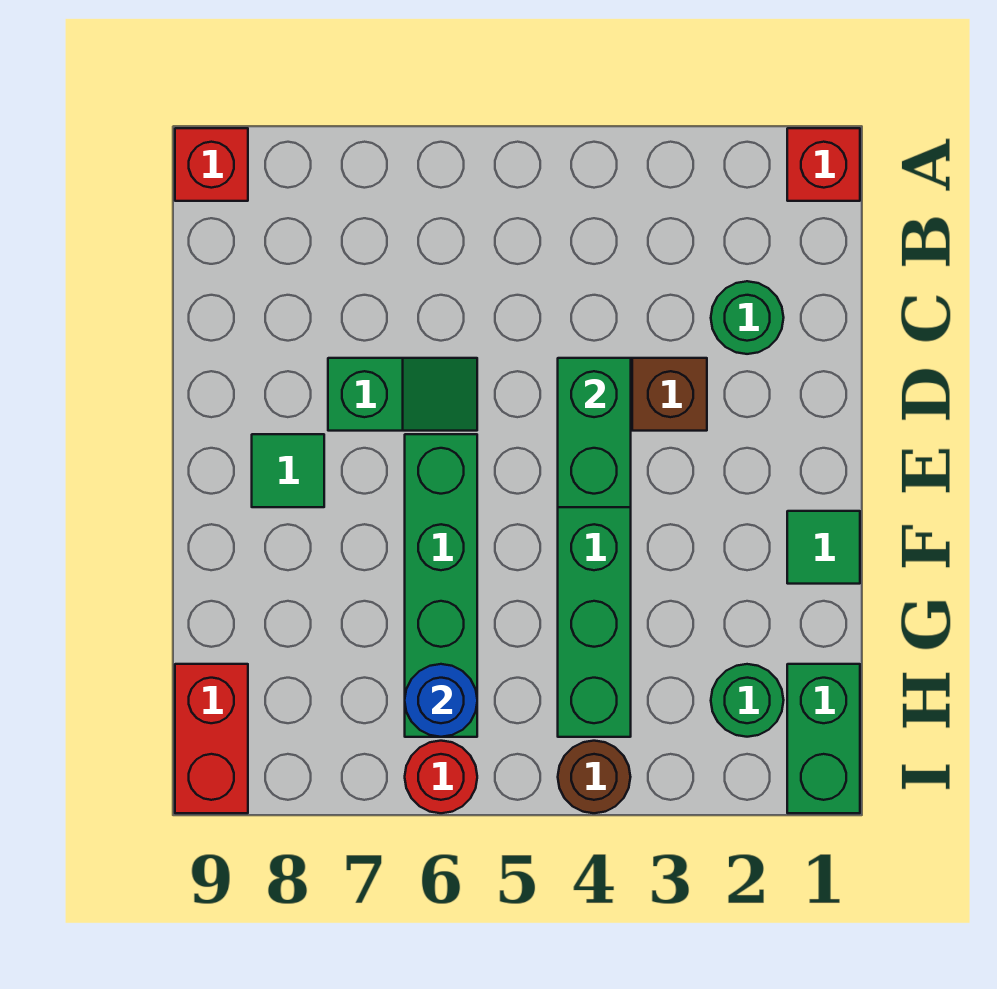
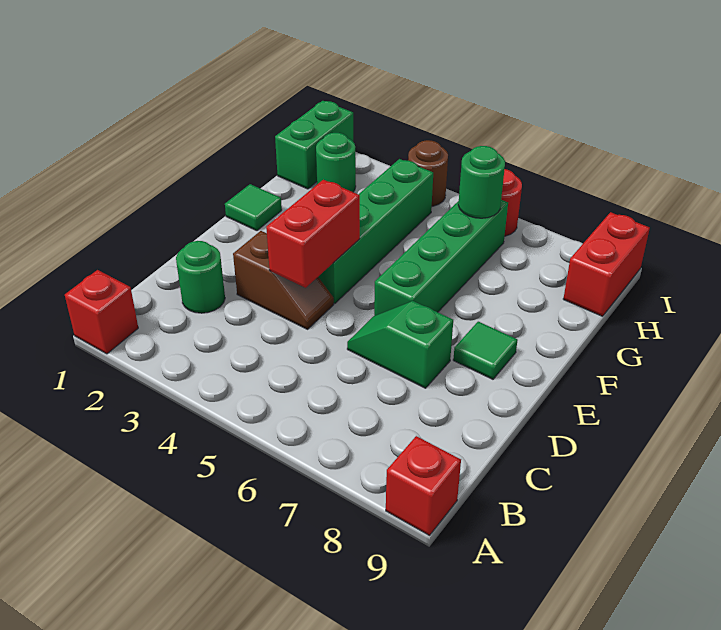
green brick D4:E4 level 2 -> red brick D4:E4 level 2
blue round brick H6 level 2 -> green round brick H6 level 2

